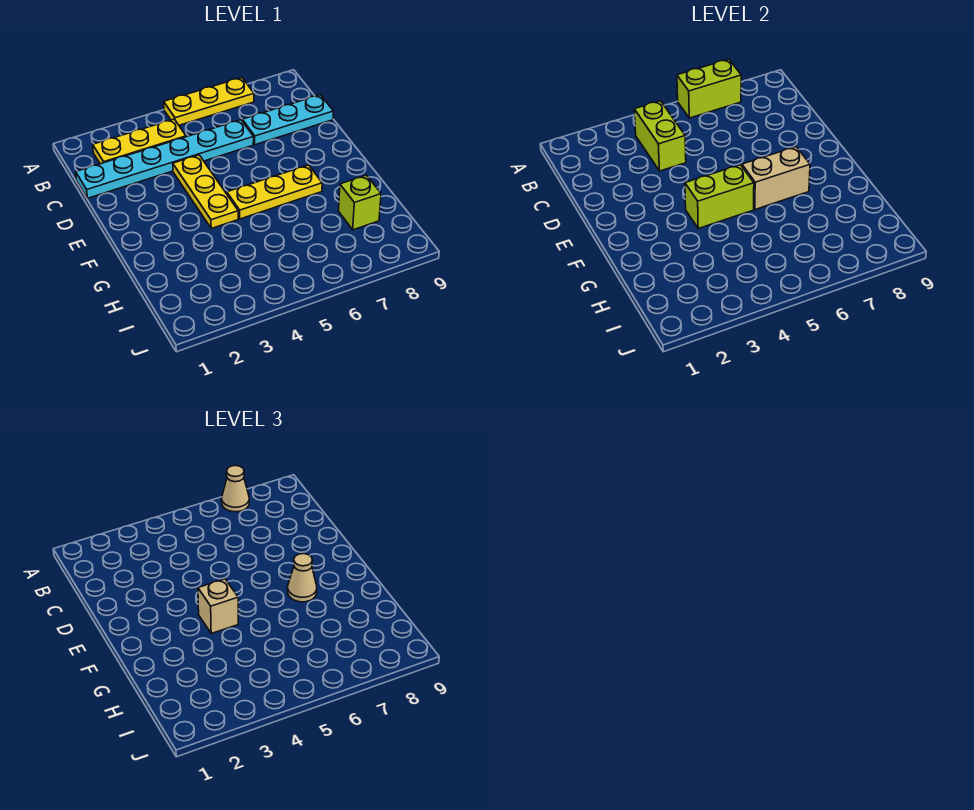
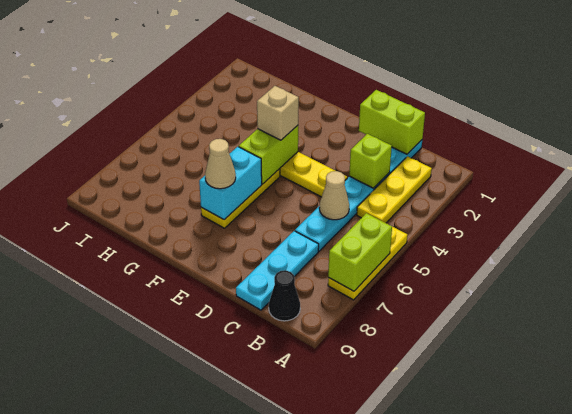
tan cone A7 level 3 -> tan cone C5 level 2
lime brick B4:C4 level 2 -> lime brick C1:D1 level 2
none -> black cone B9 level 1
tan brick F6:F7 level 2 -> cyan brick F6:F7 level 2
lime brick H8 level 1 -> lime brick C3 level 2

